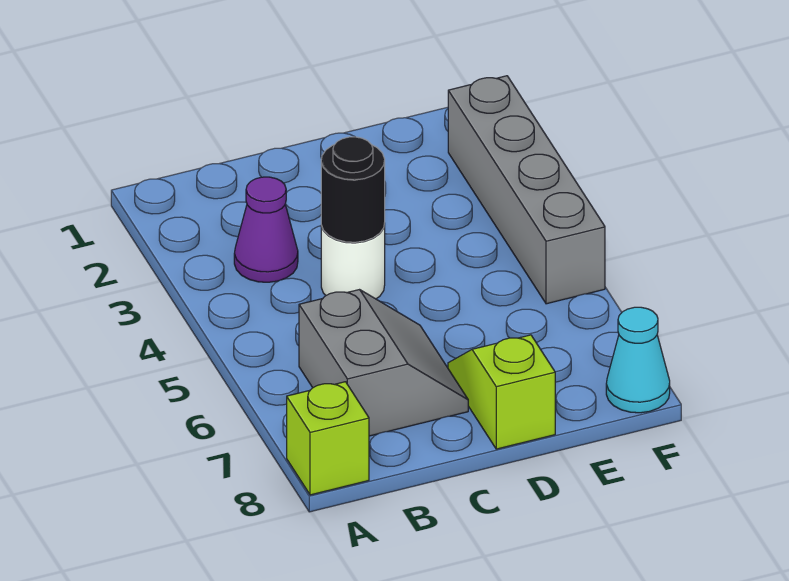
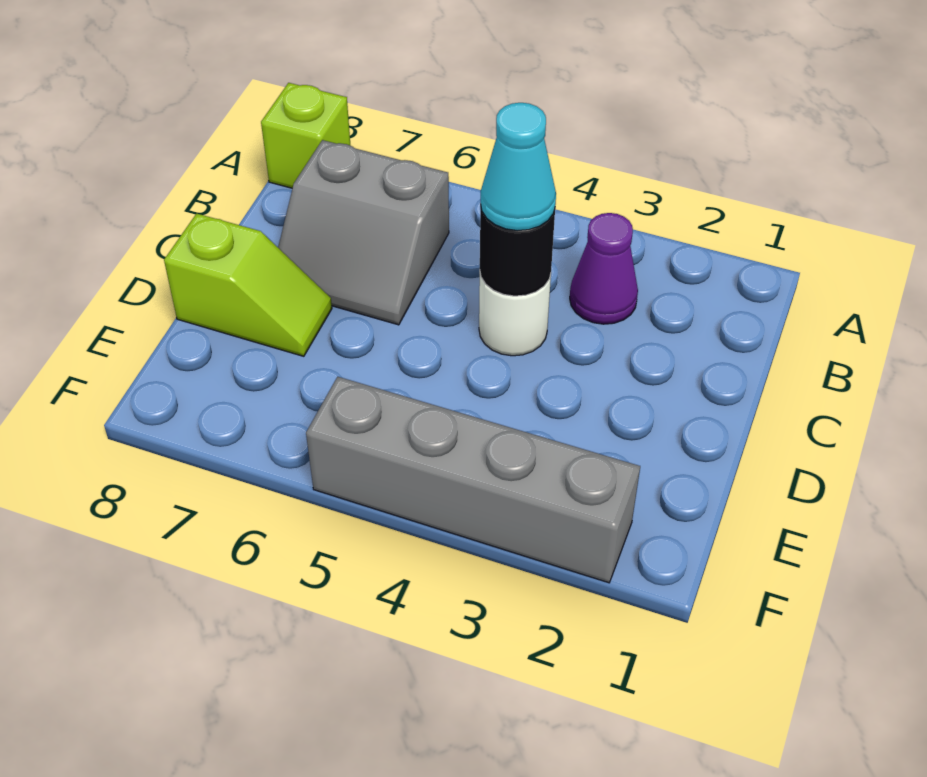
cyan cone F8 level 1 -> cyan cone C4 level 3

